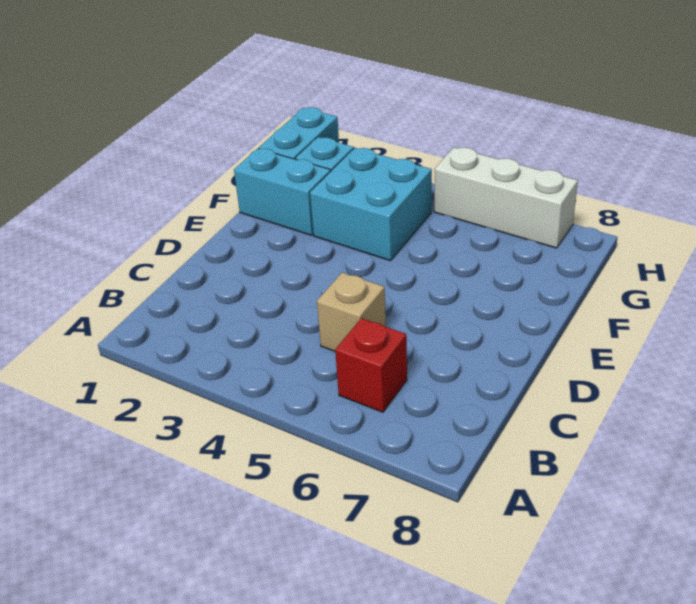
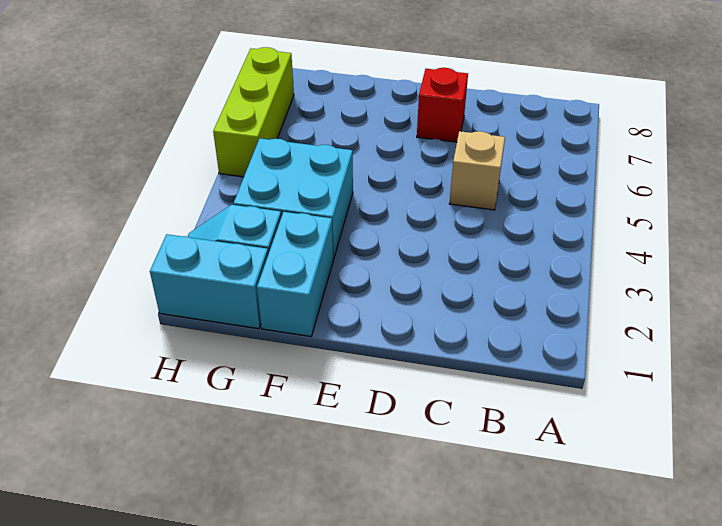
red brick B6 level 1 -> red brick D7 level 1
white brick H5:H7 level 1 -> lime brick H5:H7 level 1

